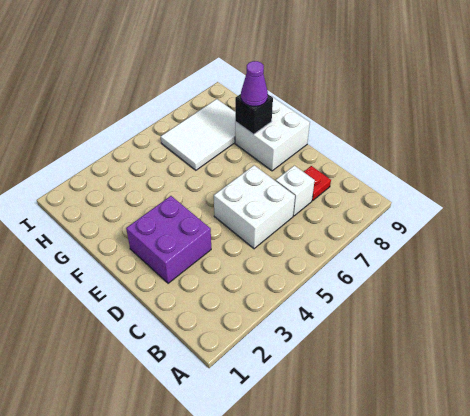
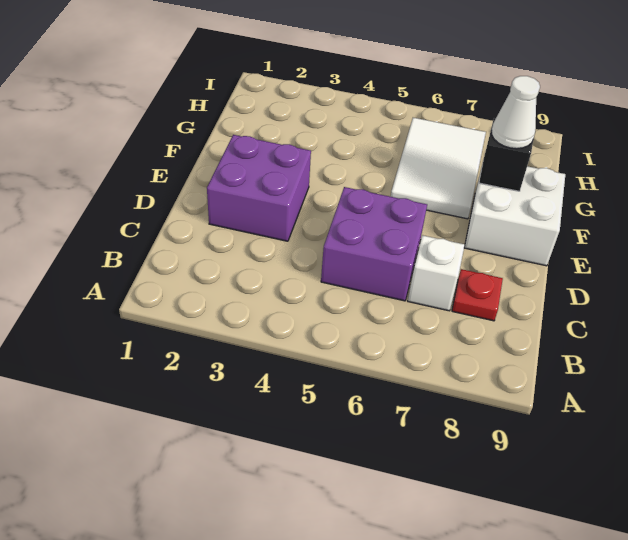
white brick C5:D6 level 1 -> purple brick C5:D6 level 1
purple cone F8 level 3 -> white cone F8 level 3
white tile G6:H8 level 1 -> white tile F6:H7 level 1

